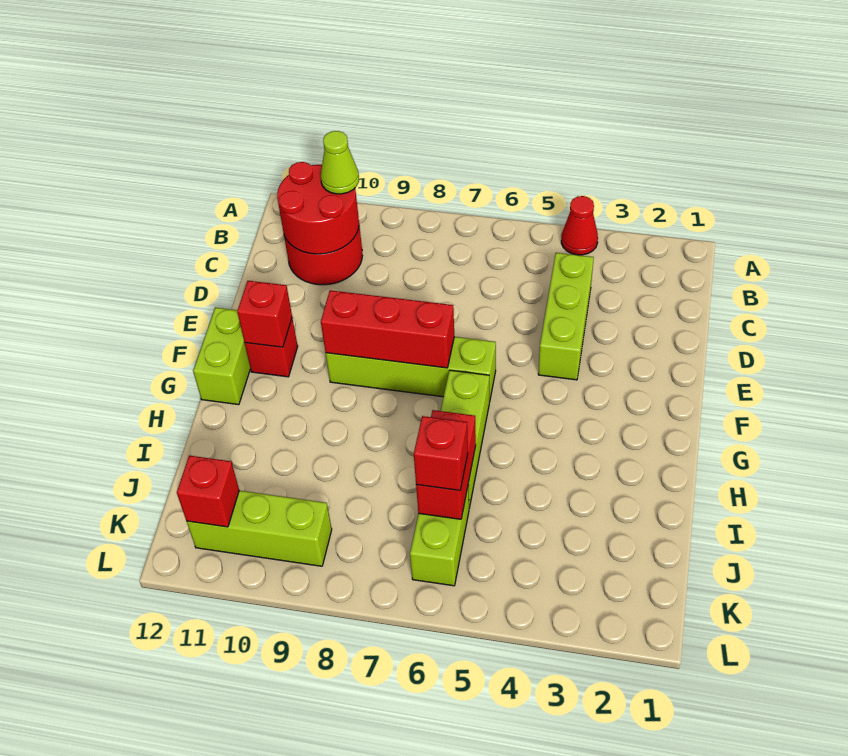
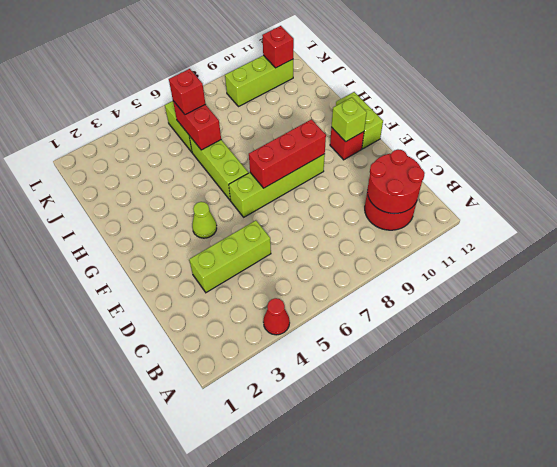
lime cone B10 level 3 -> lime cone F4 level 1
lime brick C4:E4 level 1 -> lime brick D3:D5 level 1
red brick F11 level 2 -> lime brick F11 level 2

